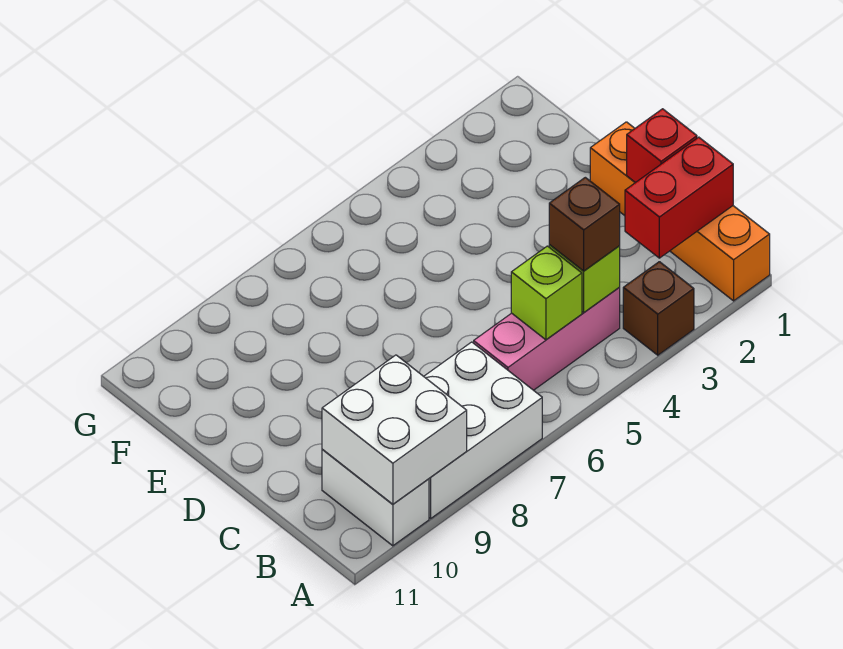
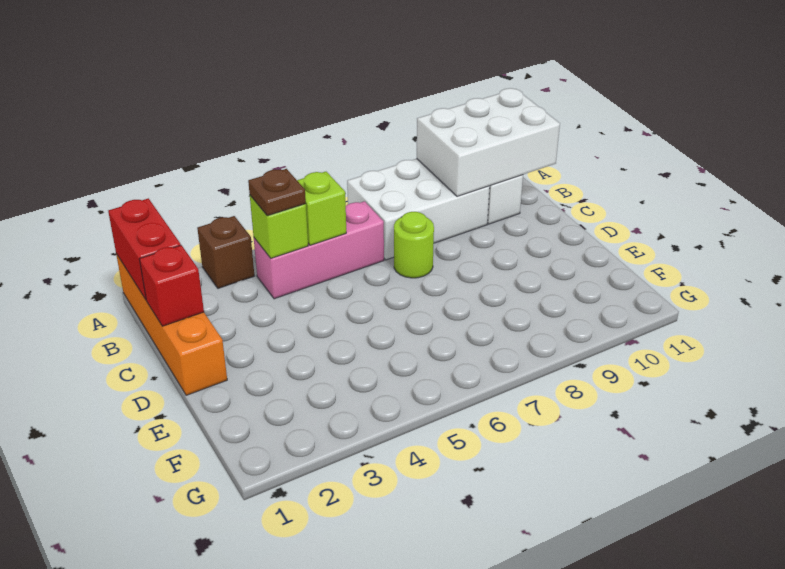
white brick A9:B10 level 2 -> white brick A9:B11 level 2
red brick B1:B2 level 2 -> red brick A1:B1 level 2
brown brick B4 level 3 -> brown plate B4 level 3
none -> lime round brick C7 level 1

